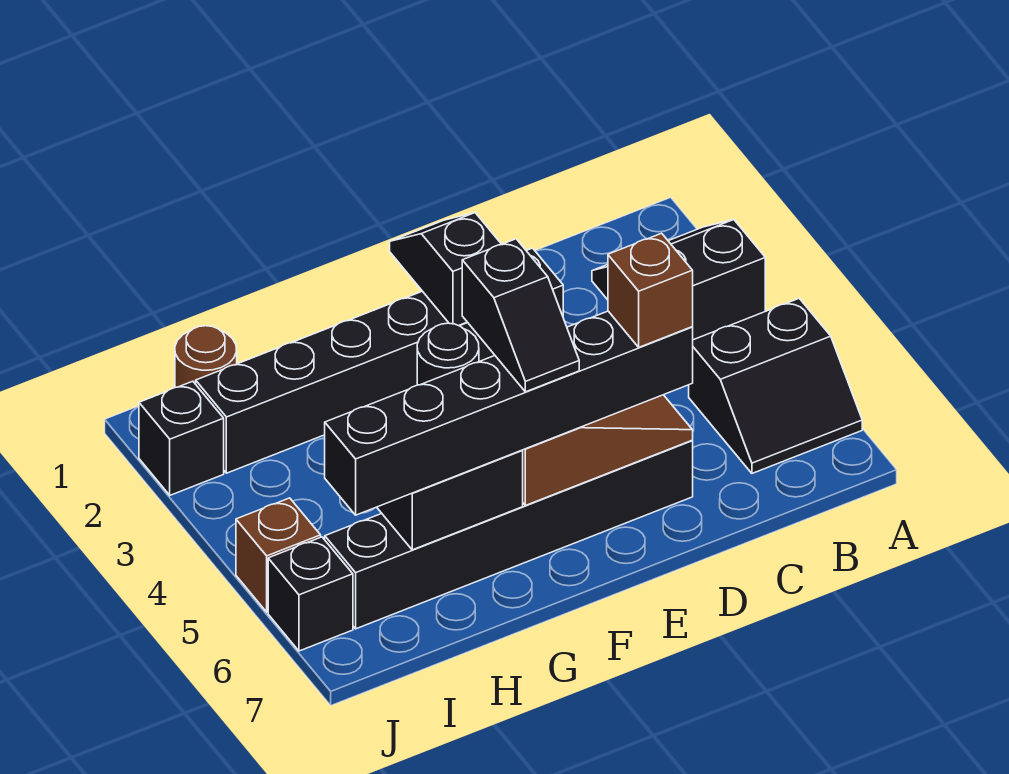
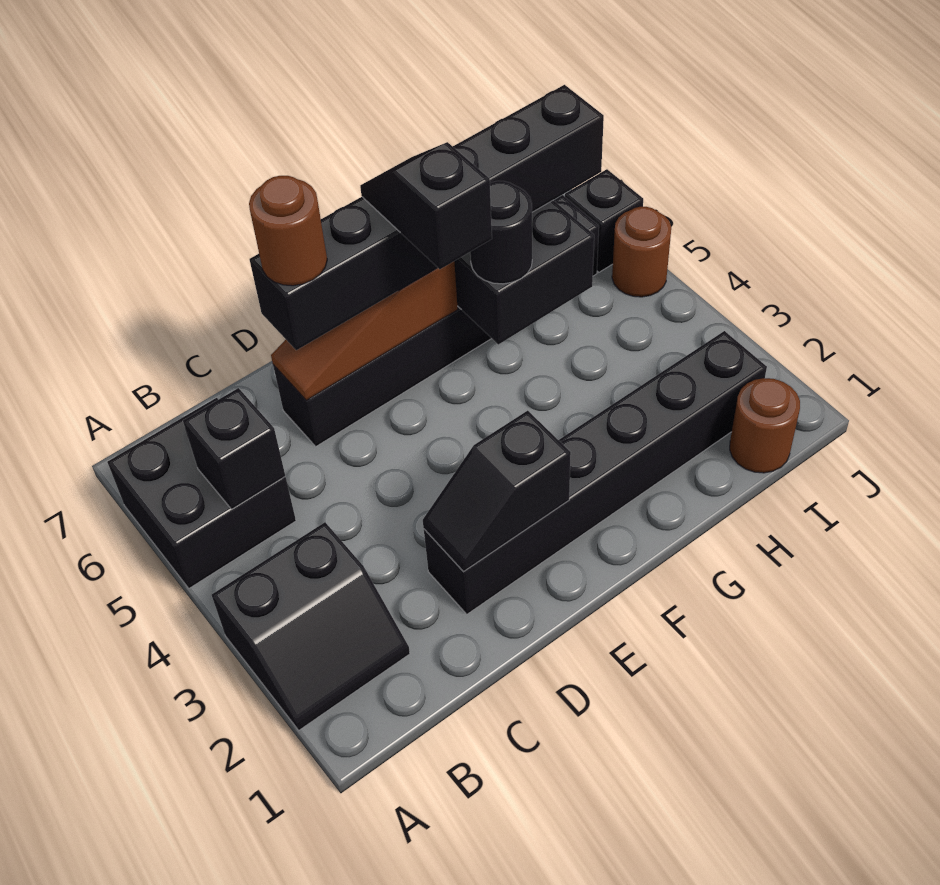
black slope A5:B6 level 1 top 5 -> black brick A5:B6 level 1
brown brick D6 level 4 -> brown round brick D6 level 4
black slope E1:E2 level 2 top 2 -> black slope D2:E2 level 2 top E
black brick J2 level 1 -> black brick B5 level 2
brown brick J5 level 1 -> brown round brick J5 level 1

